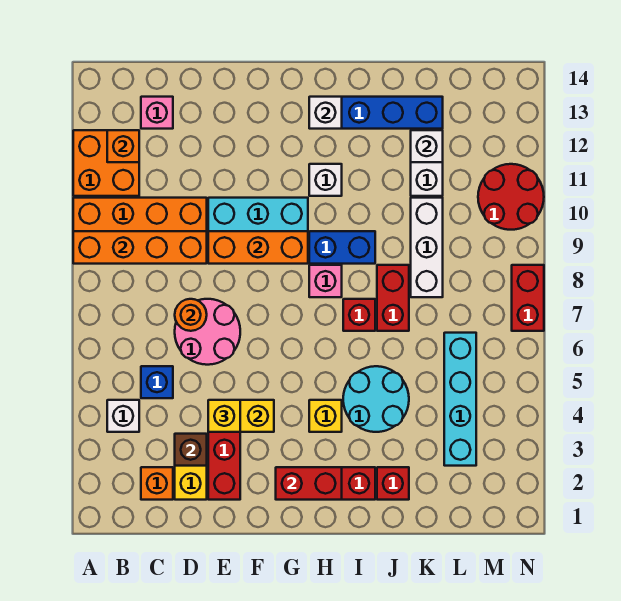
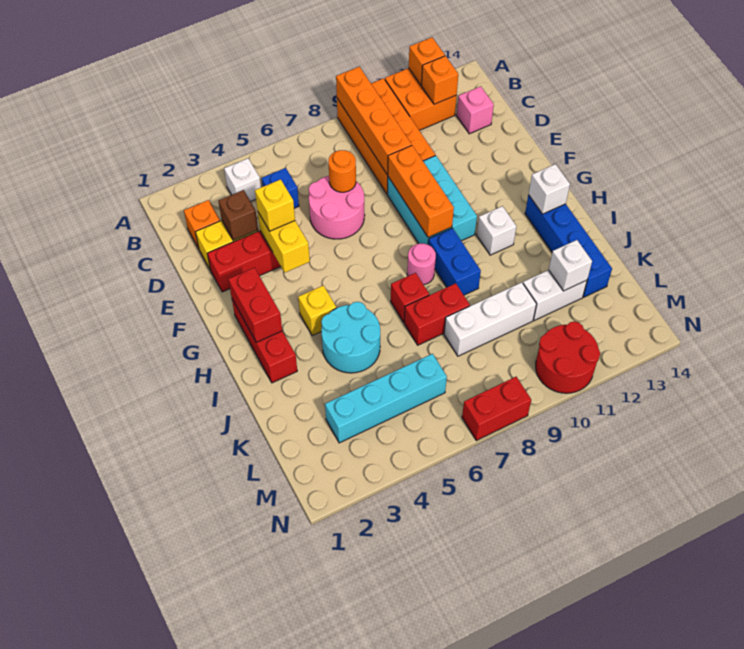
none -> orange brick A12 level 2
pink brick H8 level 1 -> pink round brick H8 level 1
red brick J2 level 1 -> none

